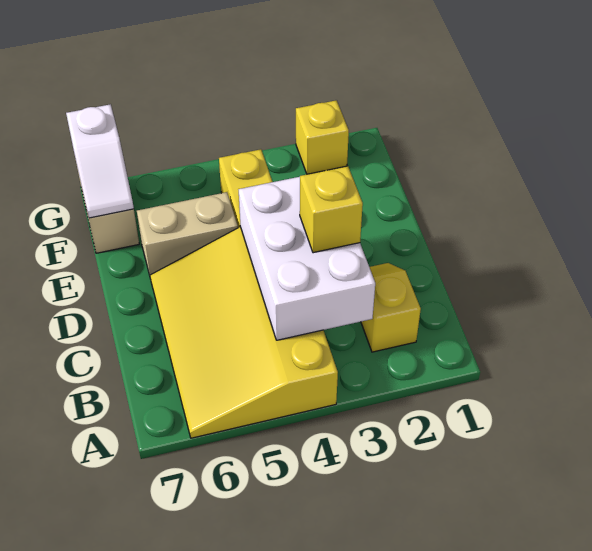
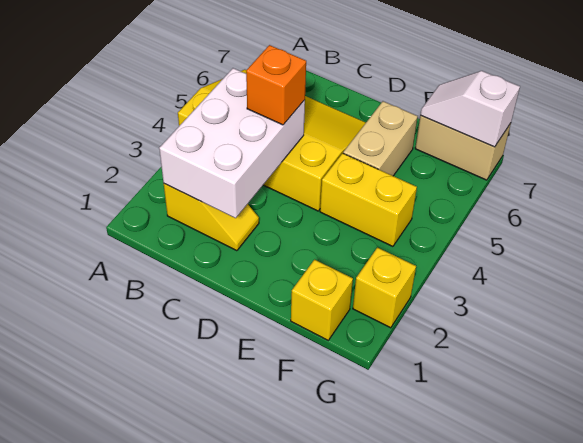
white brick B3:D4 level 2 -> white brick B2:C4 level 2
yellow brick C3 level 3 -> yellow brick F1 level 1
none -> orange brick C4 level 3

